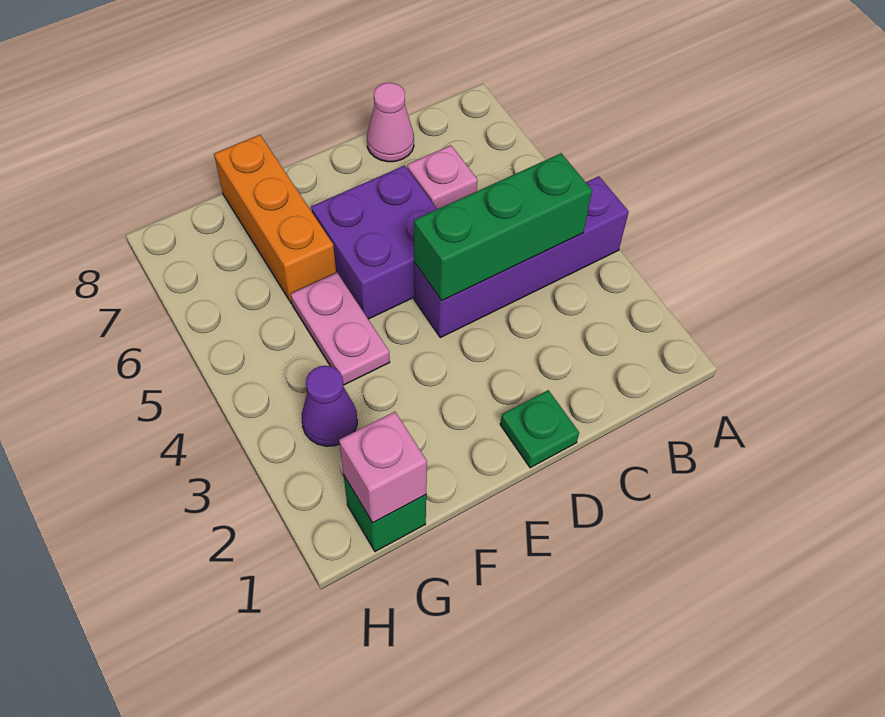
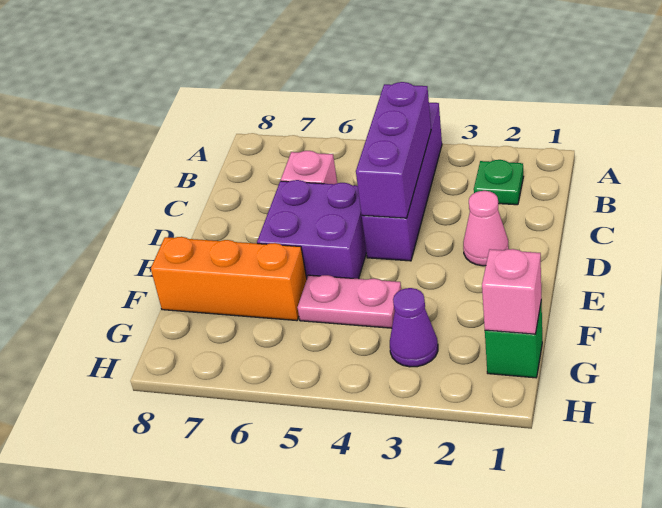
green brick B4:D4 level 2 -> purple brick B4:D4 level 2
pink cone C8 level 1 -> pink cone D2 level 1
green plate D1 level 1 -> green plate B2 level 1

